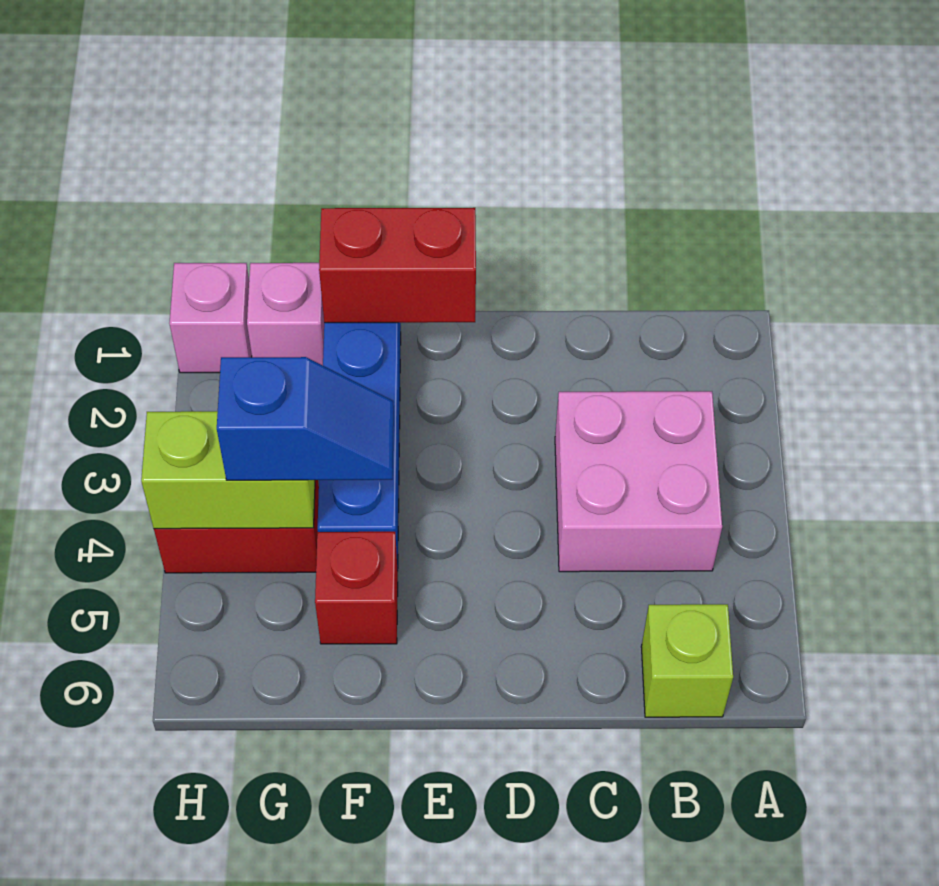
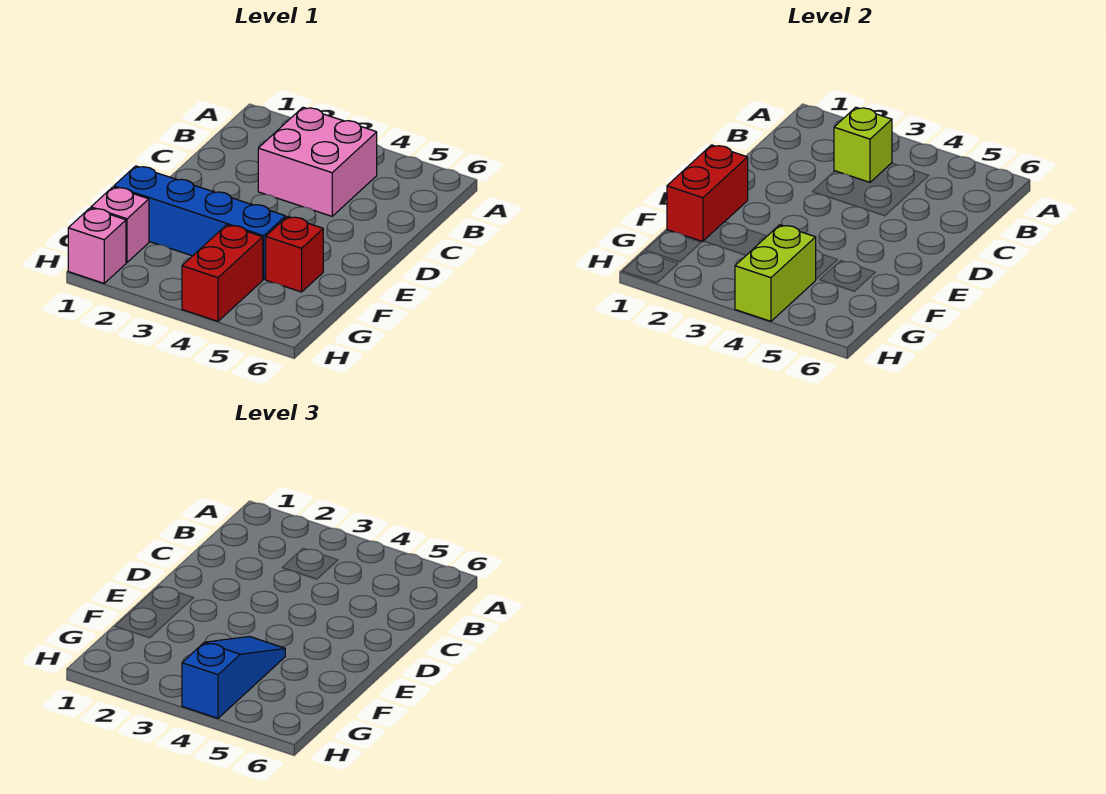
lime brick B6 level 1 -> lime brick B3 level 2
blue slope F4:G4 level 3 top G -> blue slope F4:H4 level 3 top H

